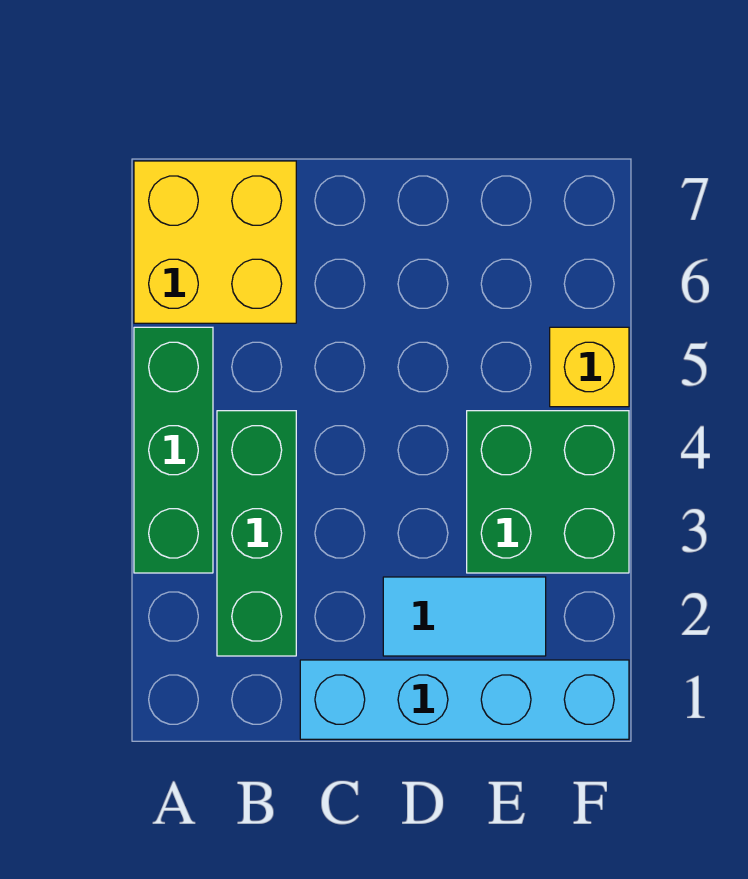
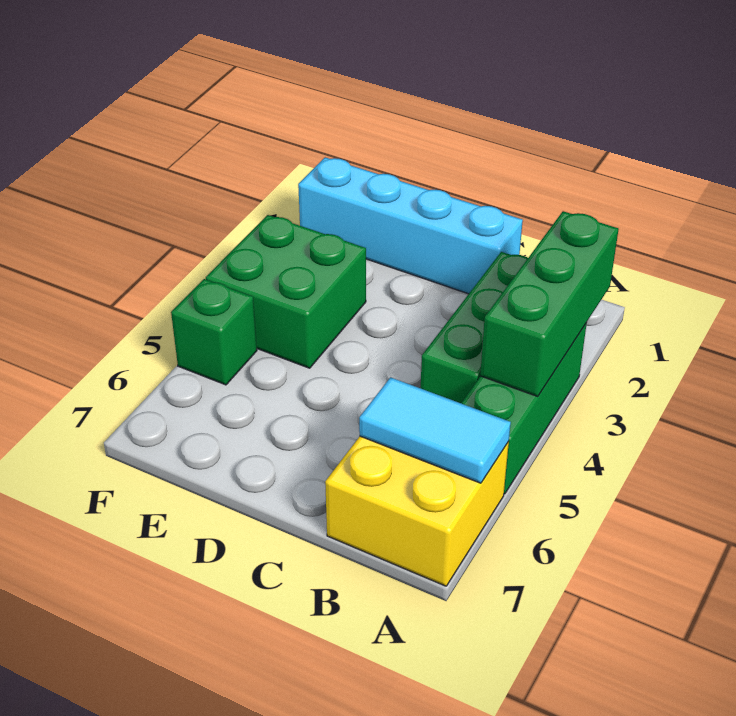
none -> green brick A2:A4 level 2
cyan tile D2:E2 level 1 -> cyan tile A6:B6 level 2
yellow brick F5 level 1 -> green brick F5 level 1

